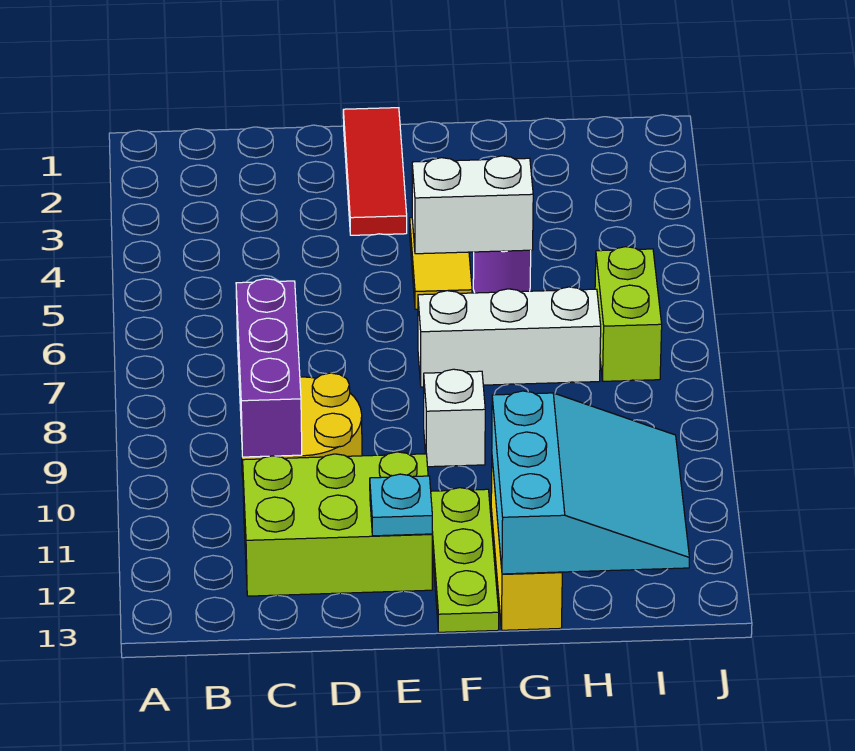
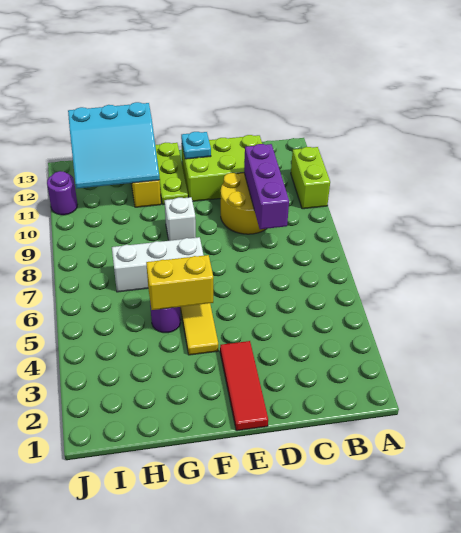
white brick F5:G5 level 2 -> yellow brick F5:G5 level 2
cyan slope G11:I13 level 2 top G -> cyan slope G11:I13 level 2 top 13
lime brick I6:I7 level 1 -> lime brick A10:A11 level 1
none -> purple round brick J11 level 1

